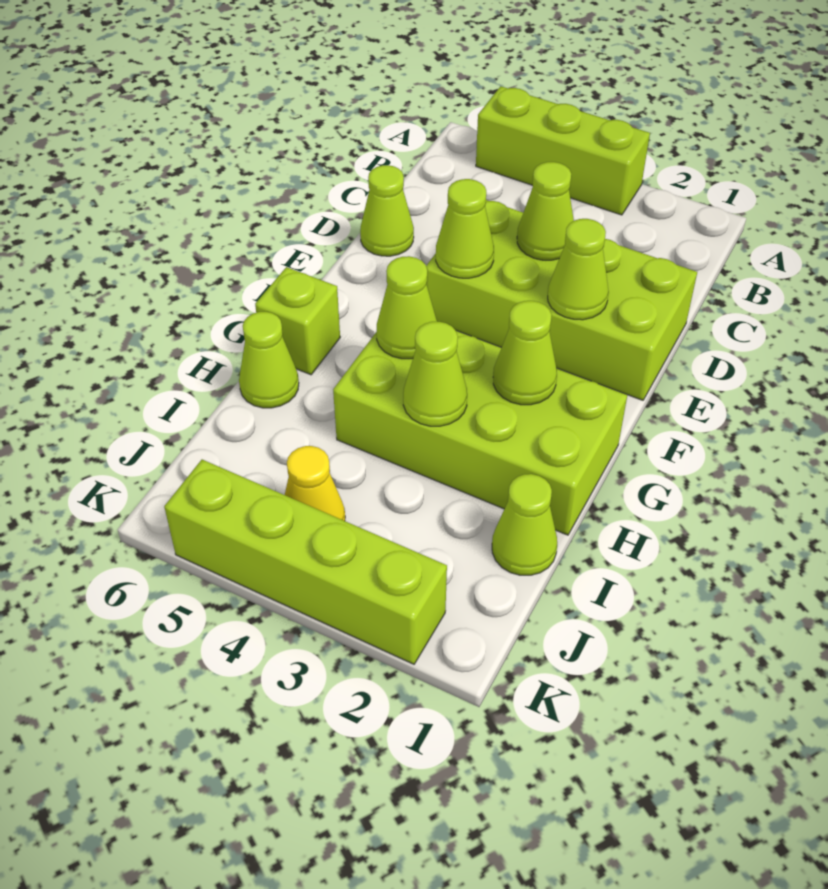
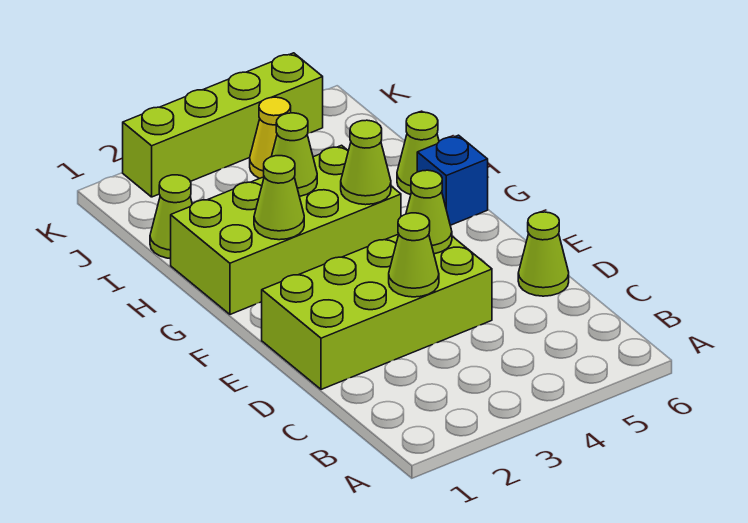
lime brick A3:A5 level 1 -> none
lime cone E2 level 2 -> none
lime brick G6 level 1 -> blue brick G6 level 1

